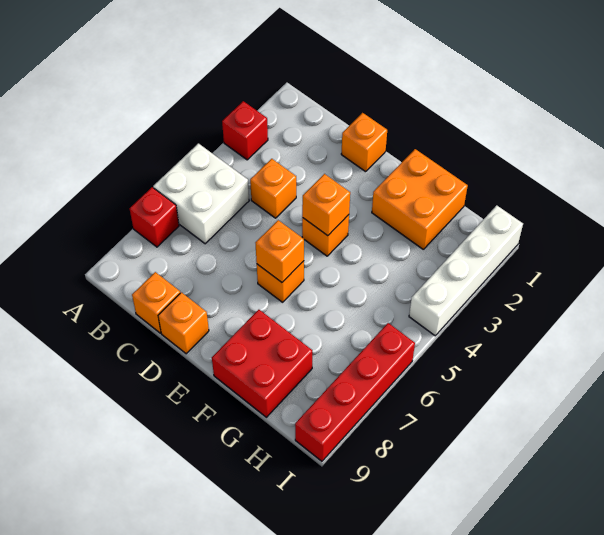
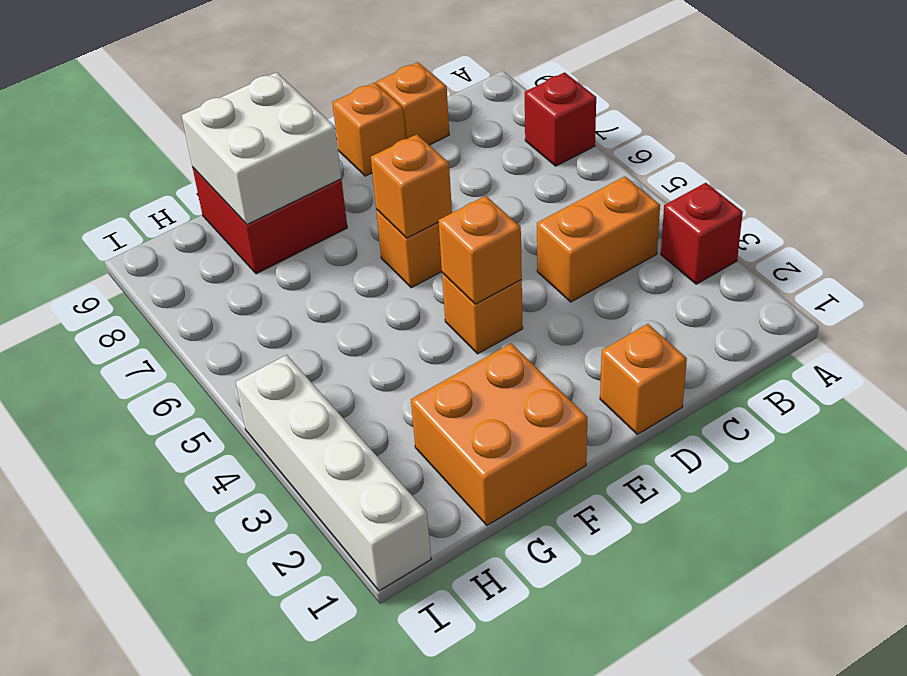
white brick A5:B6 level 1 -> white brick F8:G9 level 2
orange brick C4 level 1 -> orange brick B4:C4 level 1
red brick I6:I9 level 1 -> none

